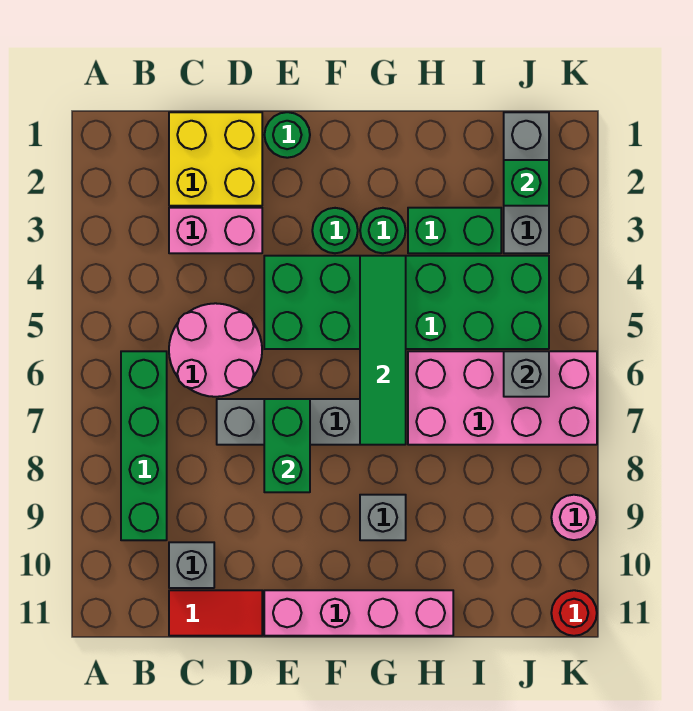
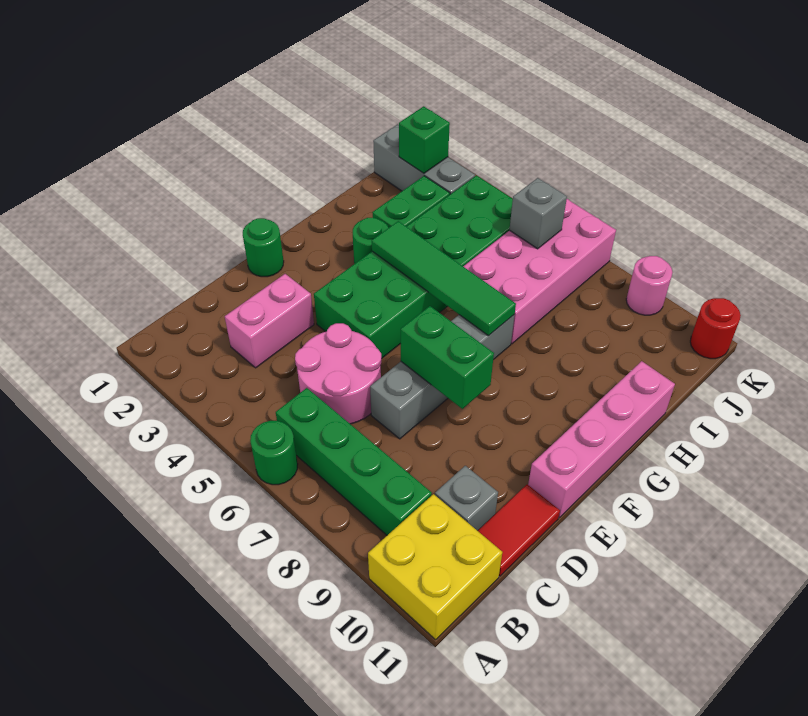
yellow brick C1:D2 level 1 -> yellow brick A10:B11 level 1
green round brick F3 level 1 -> green round brick A6 level 1
grey brick G9 level 1 -> none

